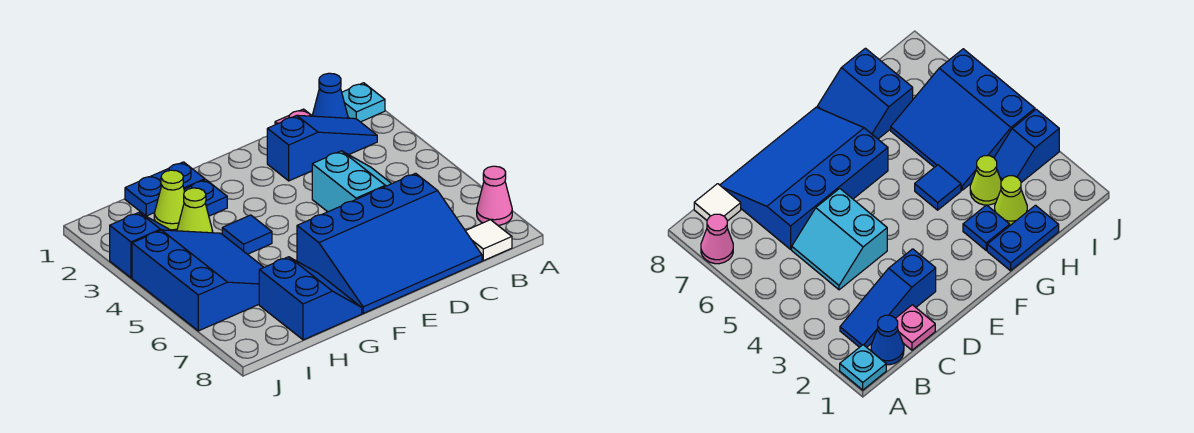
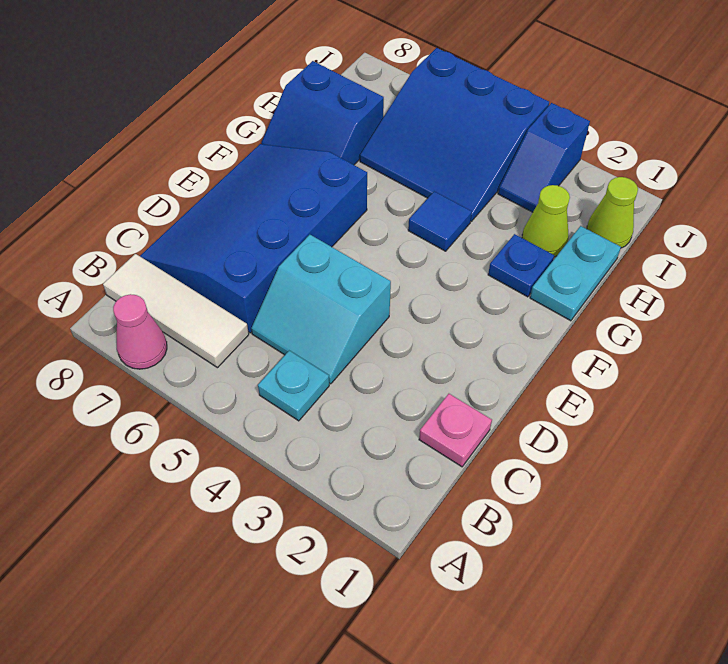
cyan plate A1 level 1 -> cyan plate B4 level 1
blue cone B1 level 1 -> none
blue slope B2:D2 level 1 top D -> none
white tile B8 level 1 -> white tile B6:B8 level 1
blue plate G1:H1 level 1 -> cyan plate G1:H1 level 1
lime cone H3 level 1 -> lime cone I1 level 1

